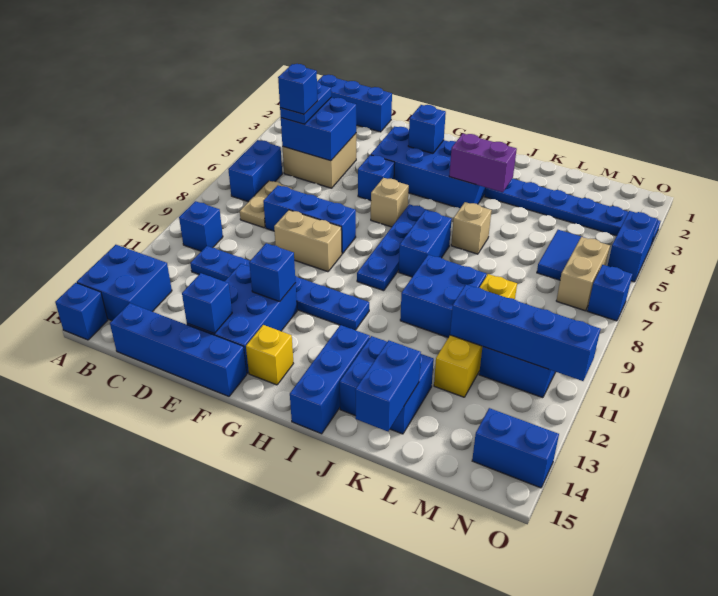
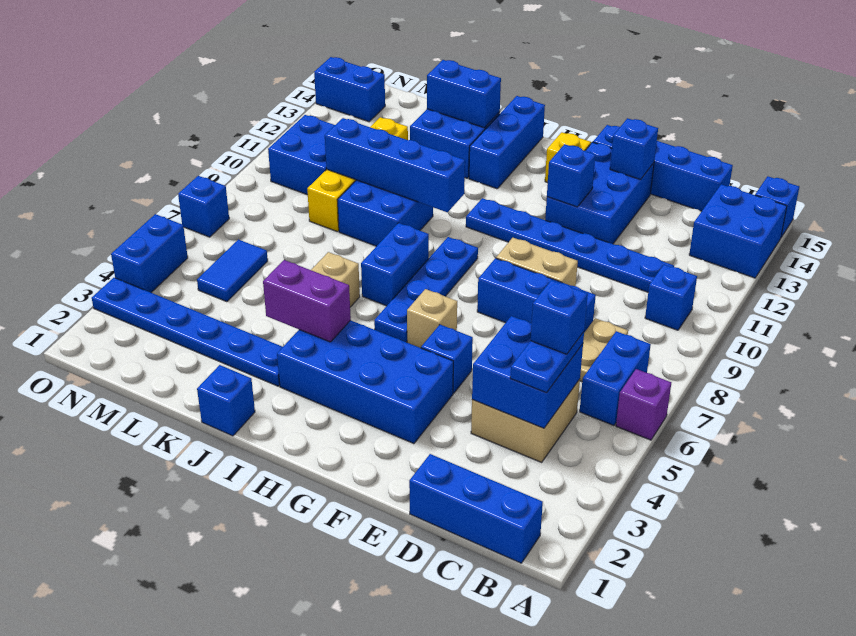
none -> purple brick A6 level 1
blue brick G3 level 2 -> blue brick J1 level 1
blue brick K14:K15 level 2 -> blue brick J14:K14 level 2
blue brick L11:O11 level 2 -> blue brick I10:L10 level 2
tan brick N6:N7 level 1 -> none

